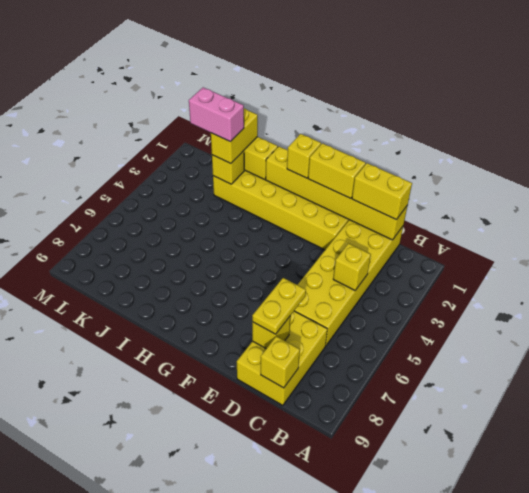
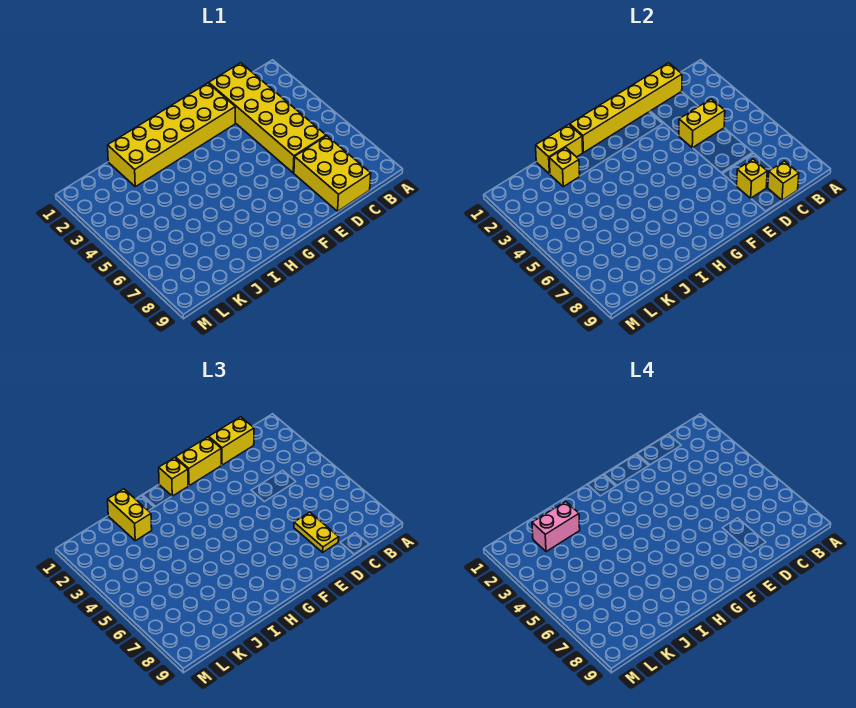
yellow brick C4 level 2 -> yellow brick C4:D4 level 2

